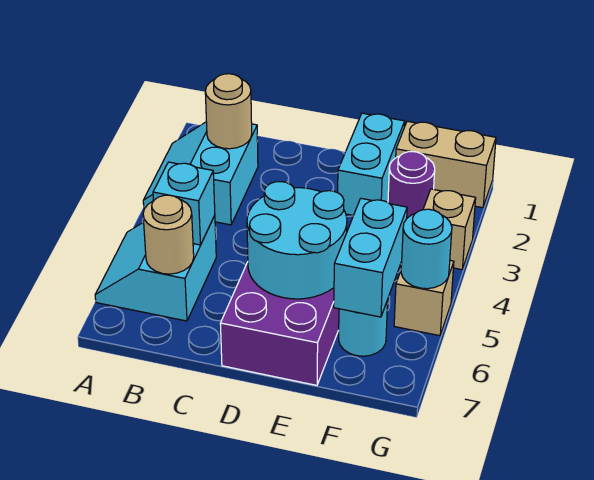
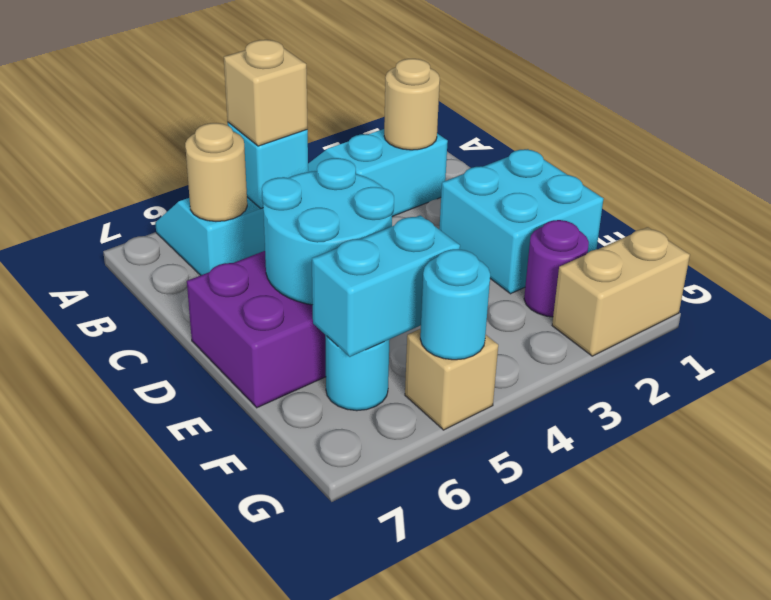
cyan brick E1:E2 level 1 -> cyan brick D1:E2 level 1
tan brick F1:G1 level 1 -> tan brick G1:G2 level 1
tan brick G3 level 1 -> tan brick B5 level 3

